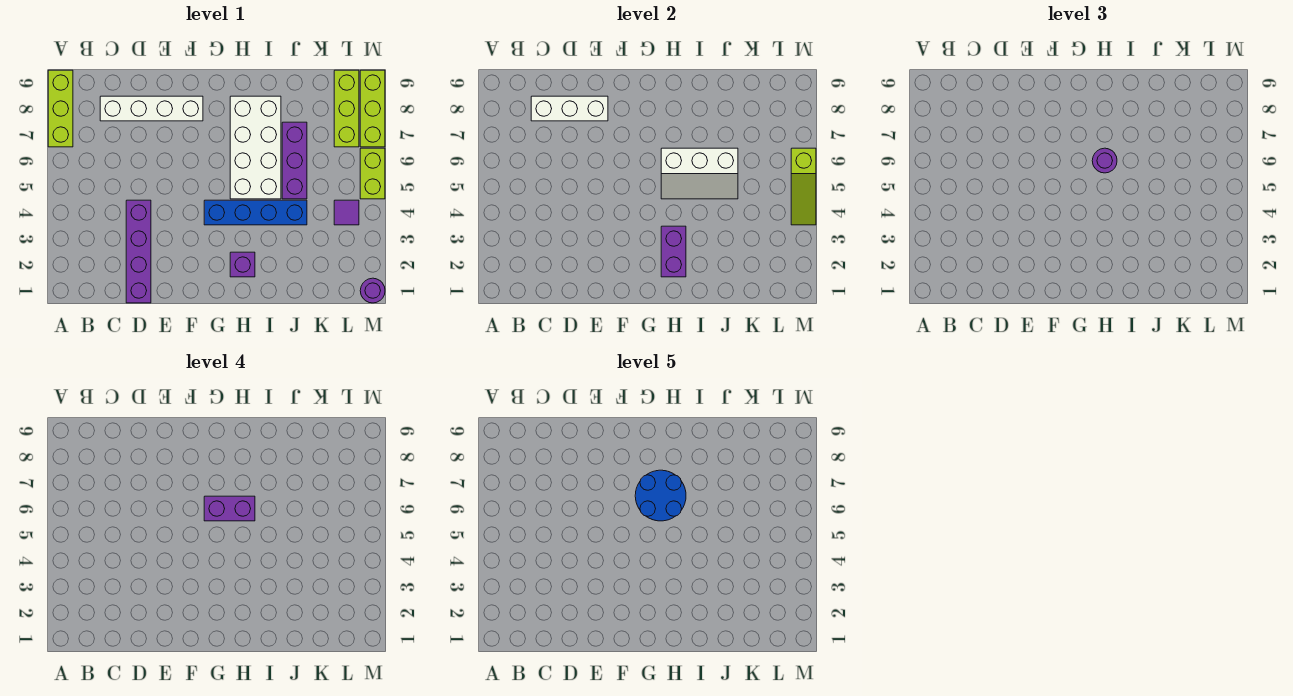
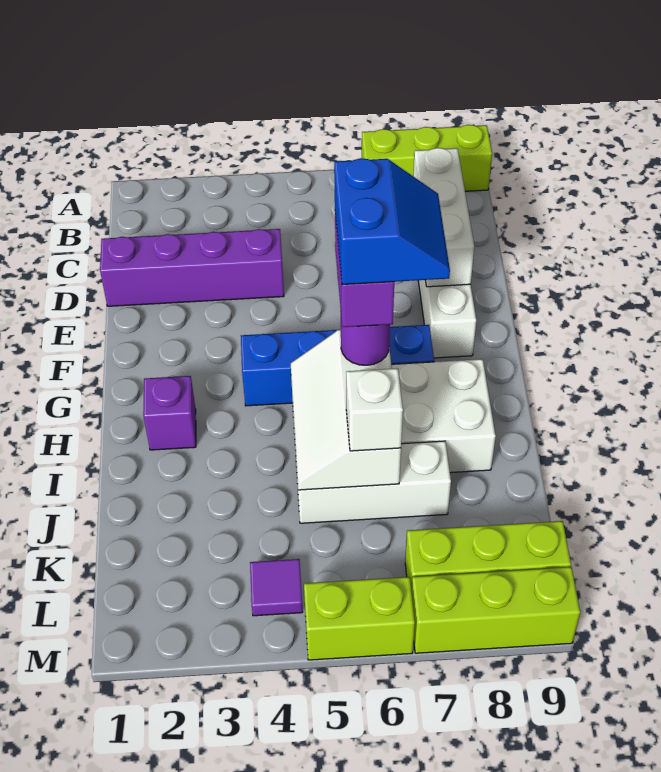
blue brick G4:J4 level 1 -> blue brick G4:G7 level 1
blue round brick G6:H7 level 5 -> blue slope G6:H7 level 5 top 6
purple brick H2:H3 level 2 -> none
purple brick J5:J7 level 1 -> white brick J5:J7 level 1
none -> white brick J6 level 3
purple round brick M1 level 1 -> none
lime slope M4:M6 level 2 top 6 -> none

